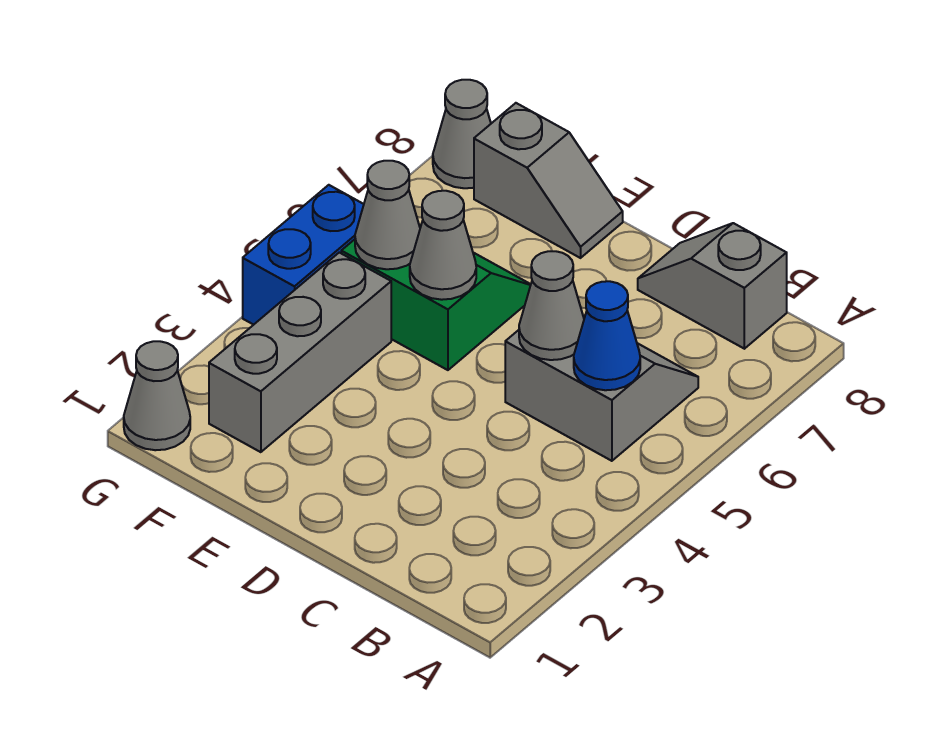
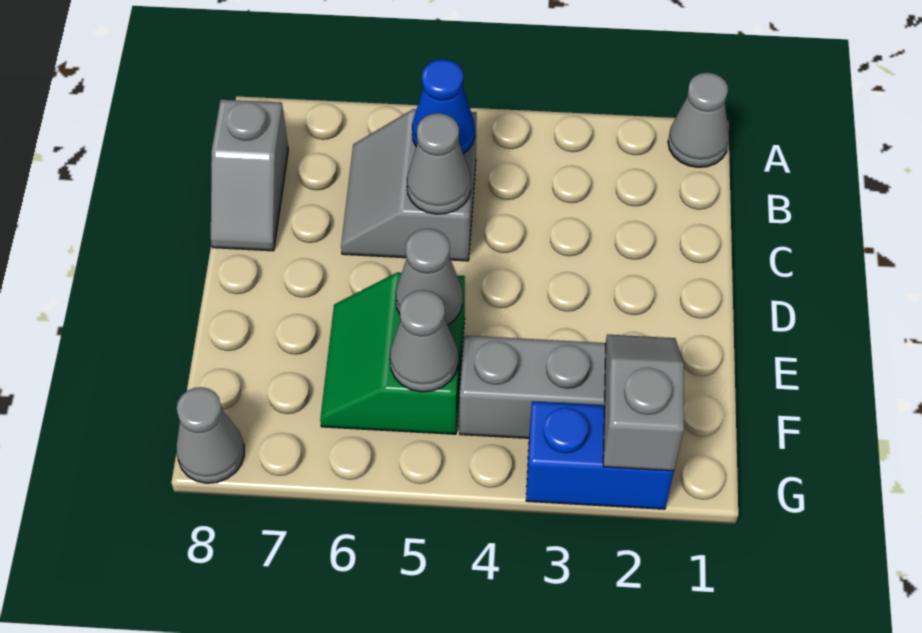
grey slope E8:F8 level 1 top F -> grey slope F2:G2 level 2 top G
grey cone G1 level 1 -> grey cone A1 level 1
blue brick G4:G5 level 1 -> blue brick G2:G3 level 1

